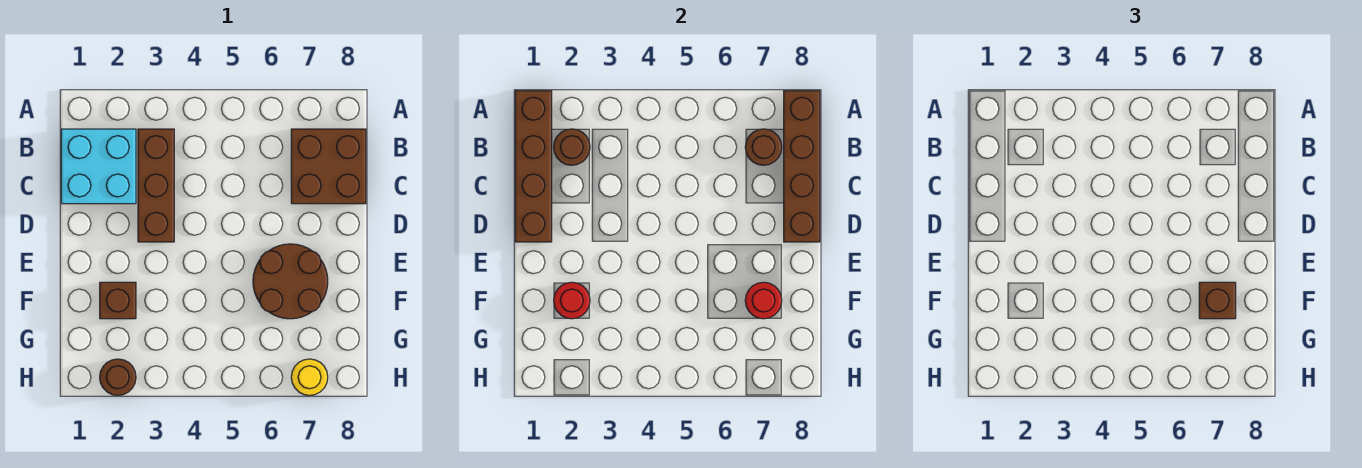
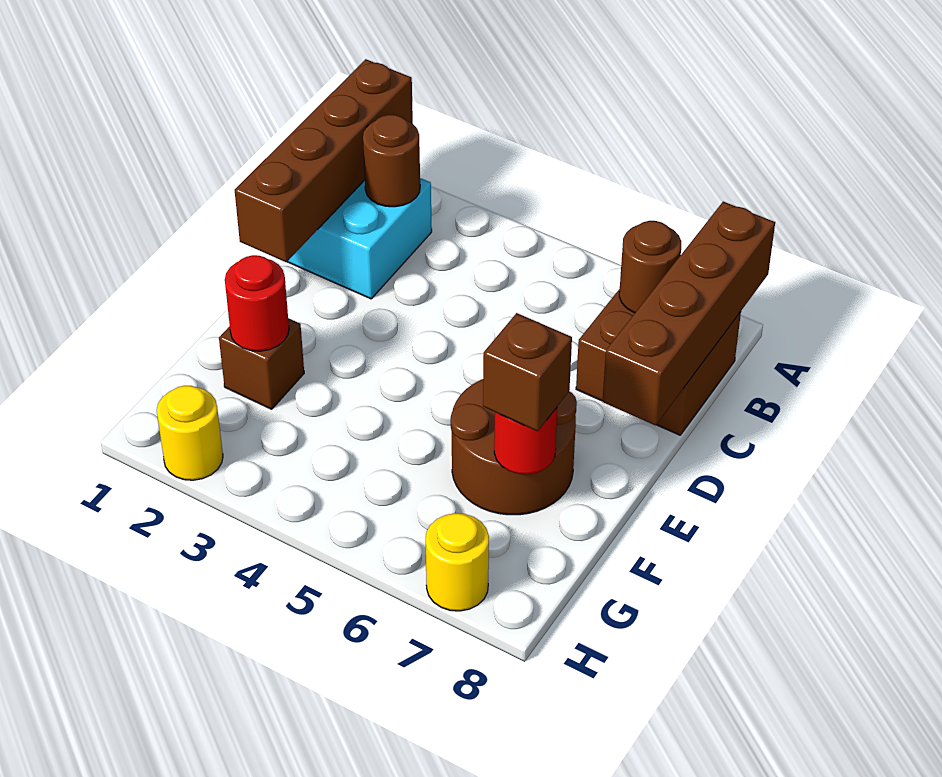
brown brick B3:D3 level 1 -> none
brown round brick H2 level 1 -> yellow round brick H2 level 1

